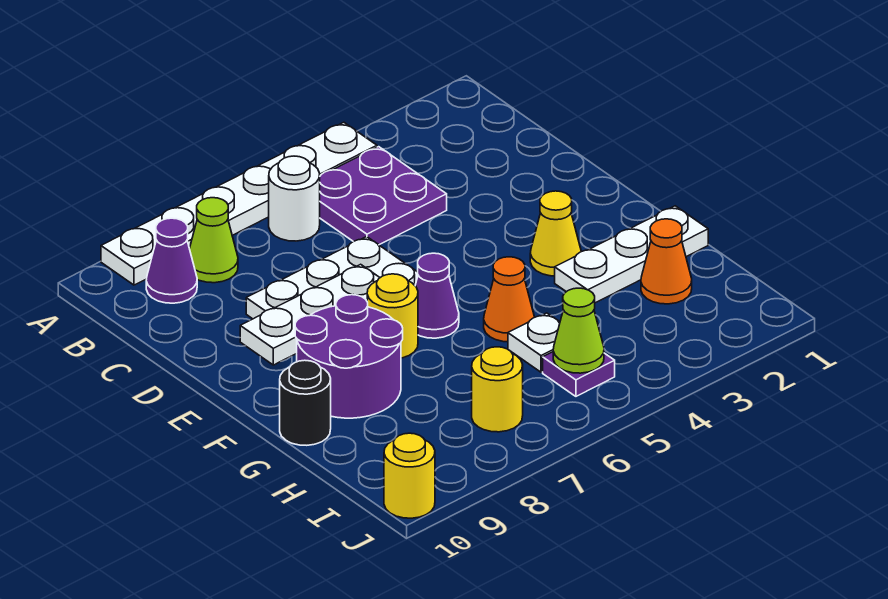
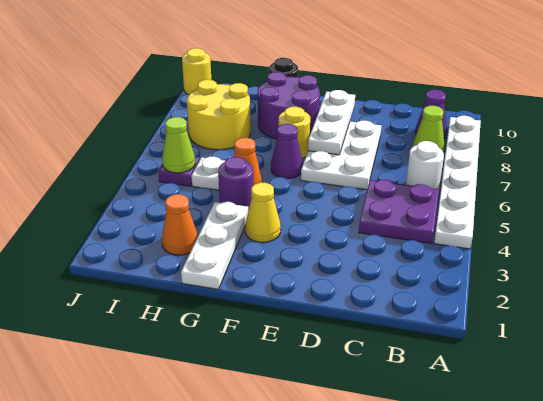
none -> purple round brick G4 level 1
yellow round brick I7 level 1 -> yellow round brick H7:I8 level 1

